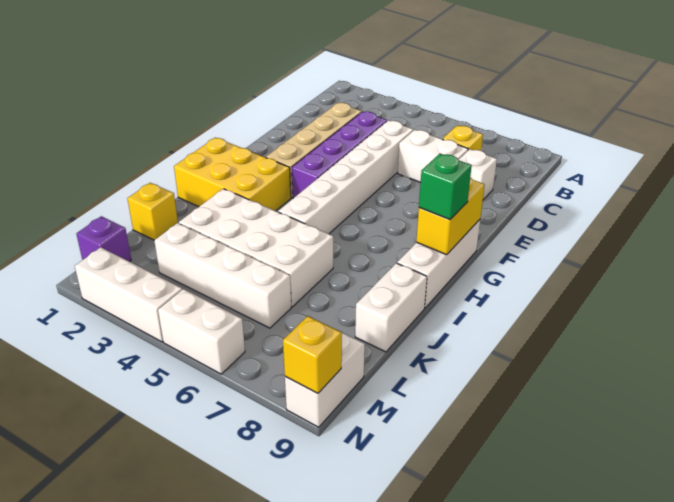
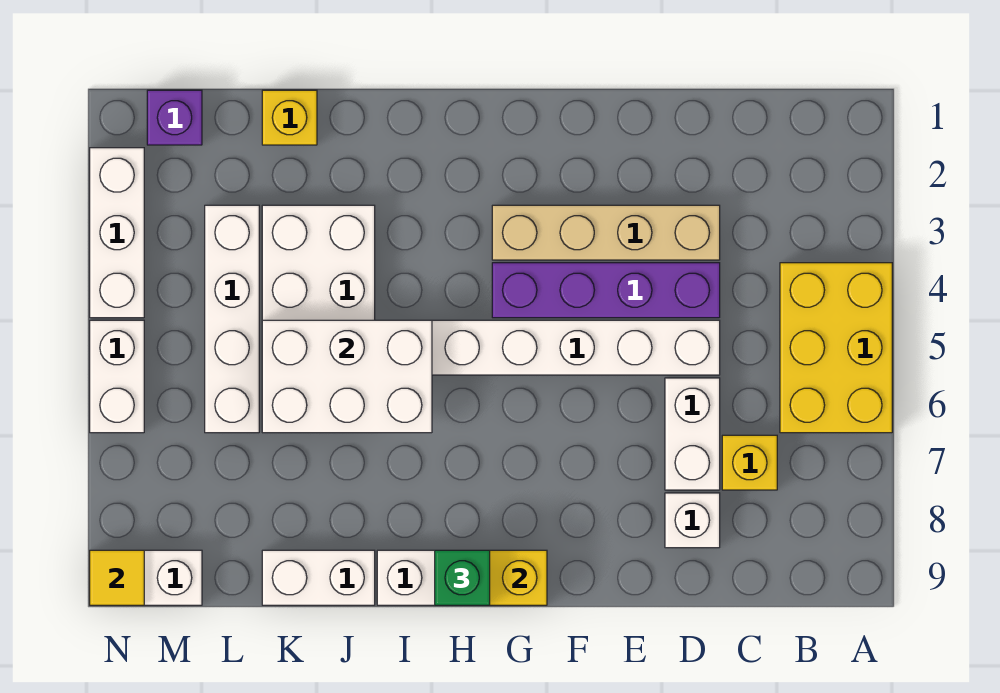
yellow brick H1:I3 level 1 -> yellow brick A4:B6 level 1
none -> white brick I5:K6 level 2
yellow brick N9 level 2 -> yellow tile N9 level 2

